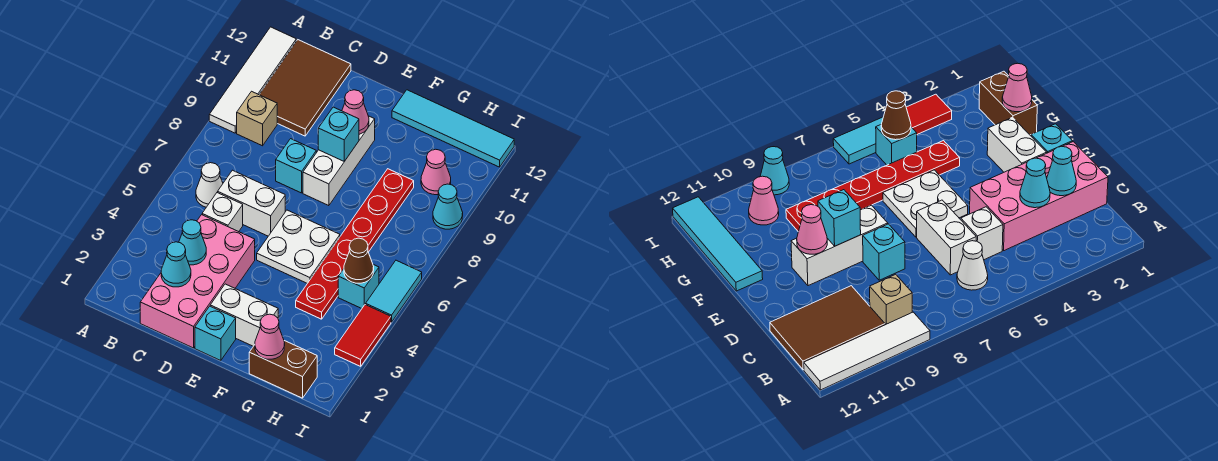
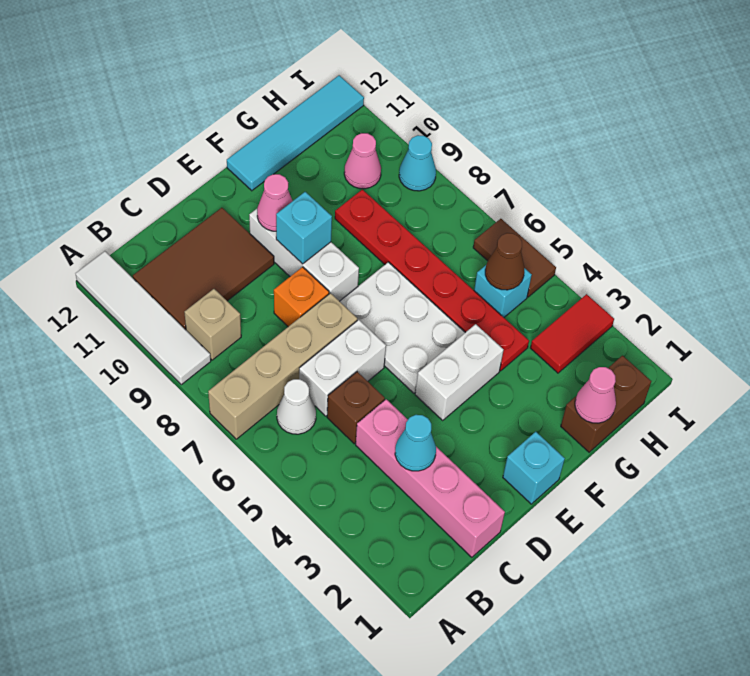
none -> tan brick A7:D7 level 1
brown tile B10:C12 level 1 -> brown tile B10:D11 level 1
pink brick C1:D4 level 1 -> pink brick C1:C4 level 1
cyan cone C2 level 2 -> none
white brick C5 level 1 -> brown brick C5 level 1
cyan brick D8 level 1 -> orange brick D8 level 1
white brick E2:F2 level 1 -> white brick E4:F4 level 1
white plate E5:F6 level 1 -> white plate E5:F7 level 1
red tile I3:I4 level 1 -> red tile H3:I3 level 1
cyan tile I5:I6 level 1 -> brown tile I5:I6 level 1

